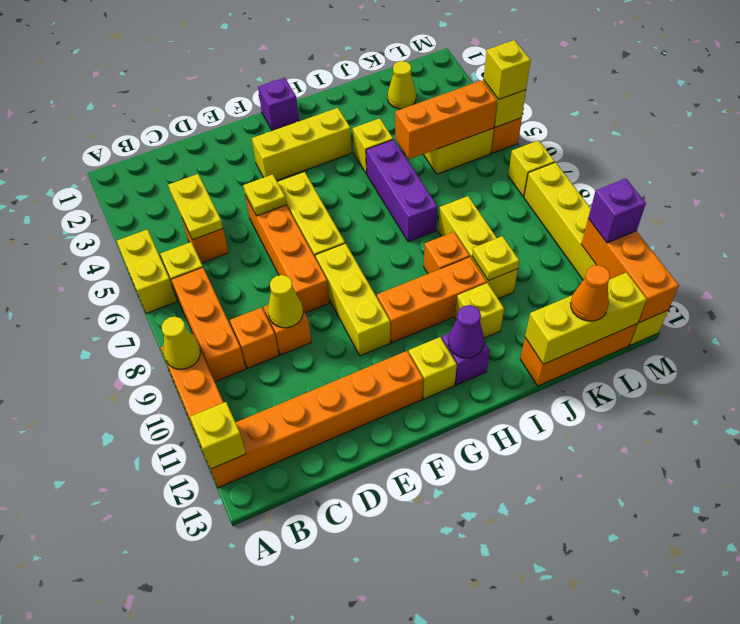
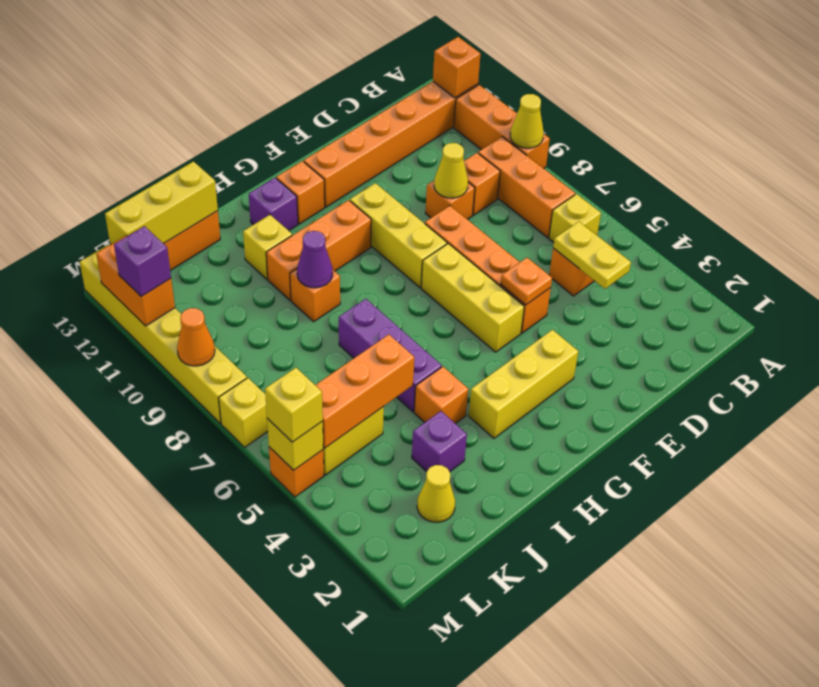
yellow brick A5:A6 level 1 -> none
yellow brick A12 level 2 -> orange brick A12 level 2
yellow plate E5 level 2 -> orange plate E5 level 2
purple brick G1 level 1 -> purple brick J3 level 1
yellow brick G12 level 1 -> orange brick G12 level 1
purple cone H12 level 2 -> purple cone I9 level 2
yellow brick I4 level 1 -> orange brick I4 level 1
yellow brick J8:J10 level 1 -> none
yellow plate J10 level 2 -> none
orange cone K13 level 3 -> orange cone M9 level 2
orange brick M11:M13 level 2 -> orange brick M11:M12 level 2

